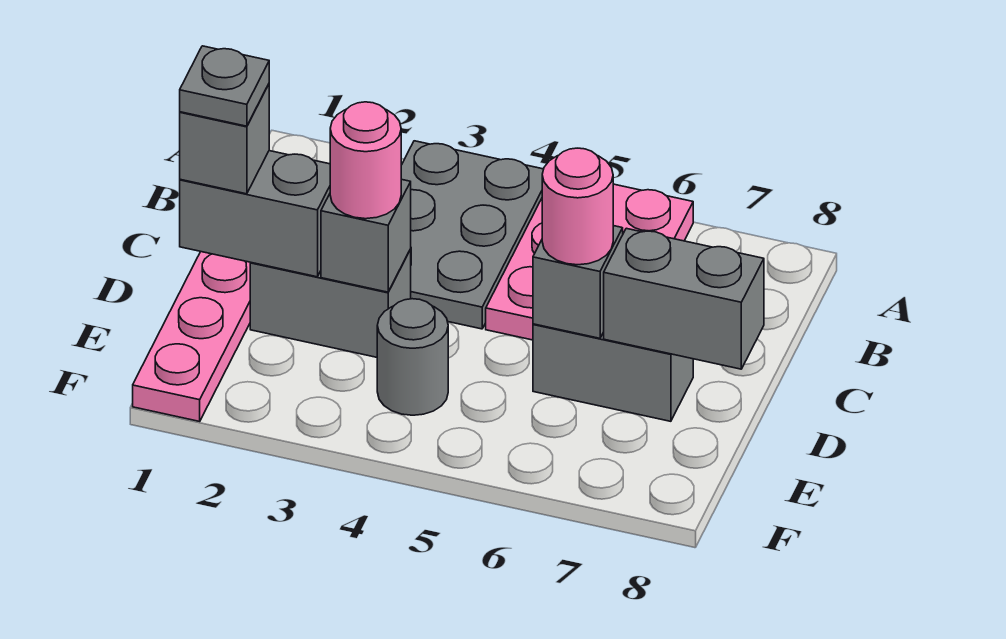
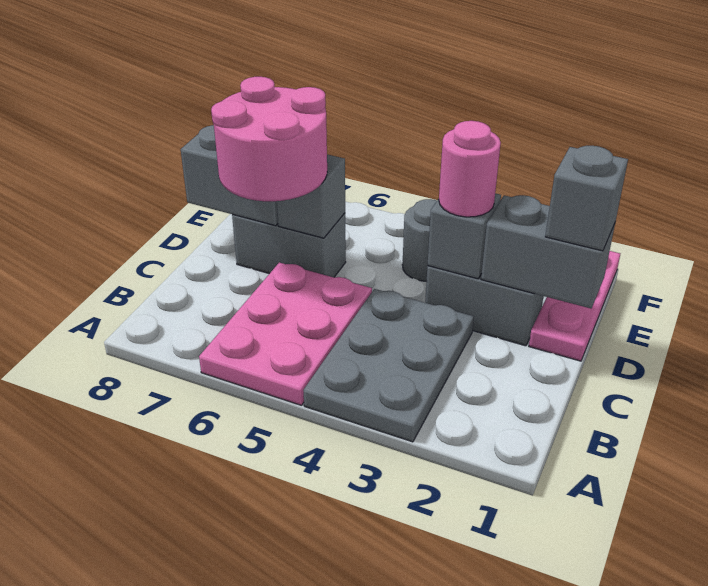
grey plate D1 level 4 -> none
pink round brick D6 level 3 -> pink round brick C6:D7 level 3

